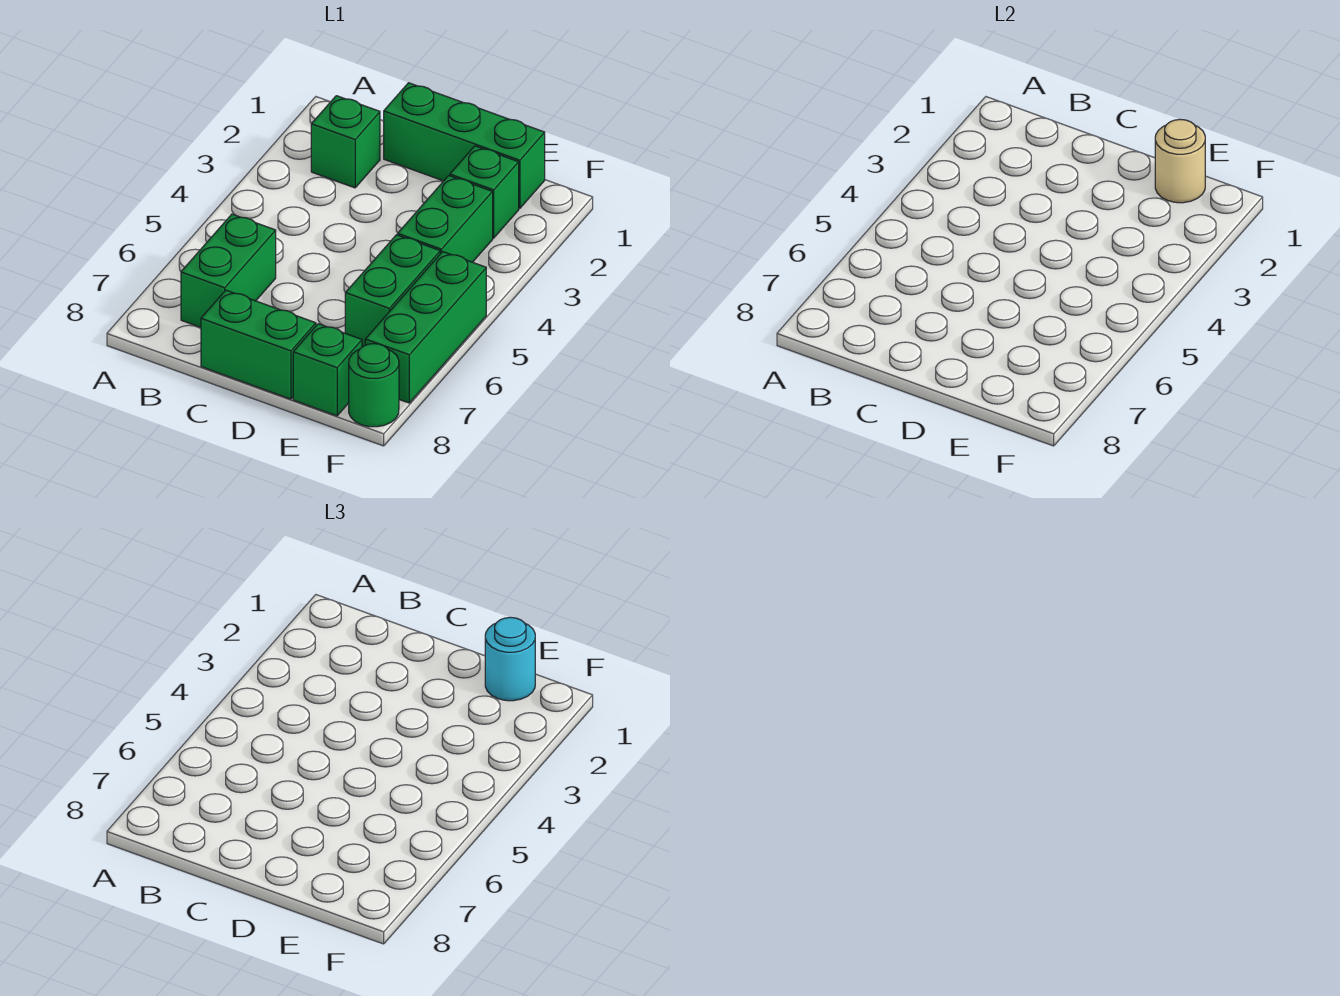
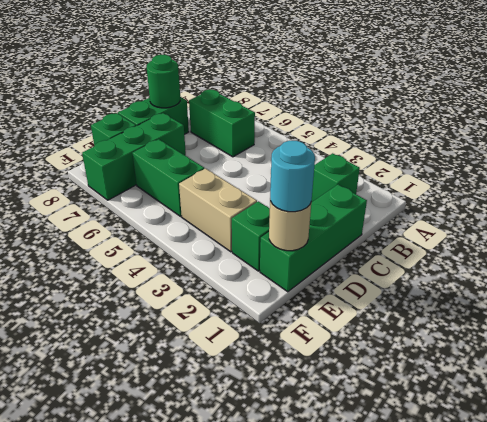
green brick E3:E4 level 1 -> tan brick E3:E4 level 1
green brick F5:F7 level 1 -> green brick D7:F7 level 1
green round brick F8 level 1 -> green round brick C8 level 2

